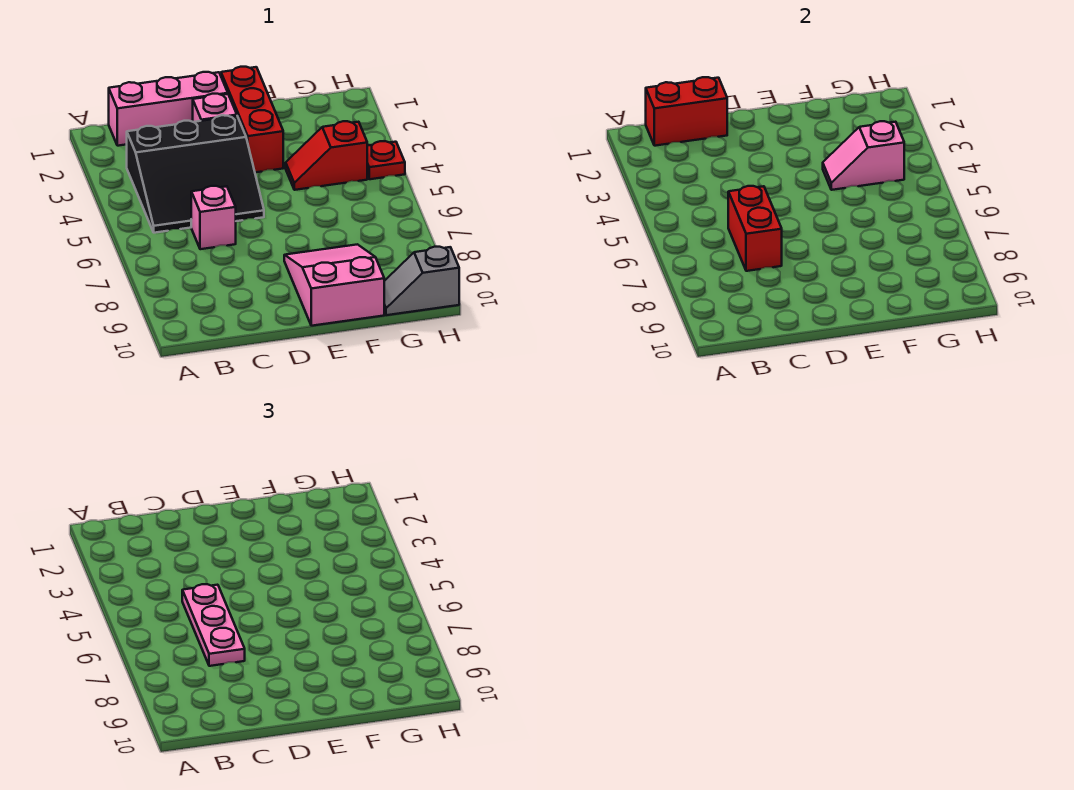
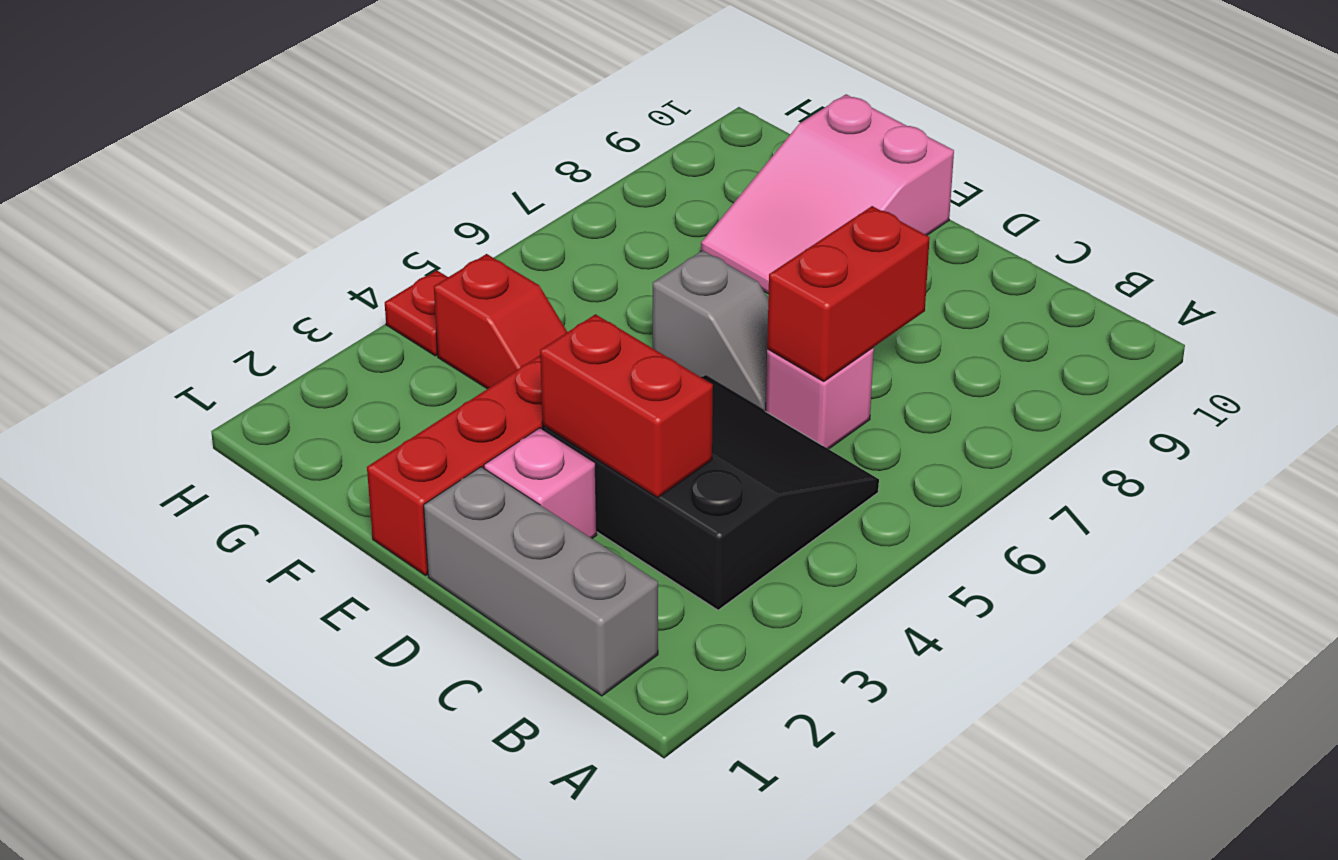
pink brick B1:D1 level 1 -> grey brick B1:D1 level 1
red brick B1:C1 level 2 -> red brick C3:D3 level 2
pink plate C5:C7 level 3 -> none
pink slope F4:G4 level 2 top G -> none
grey slope G10:H10 level 1 top H -> grey slope D6:E6 level 1 top E

